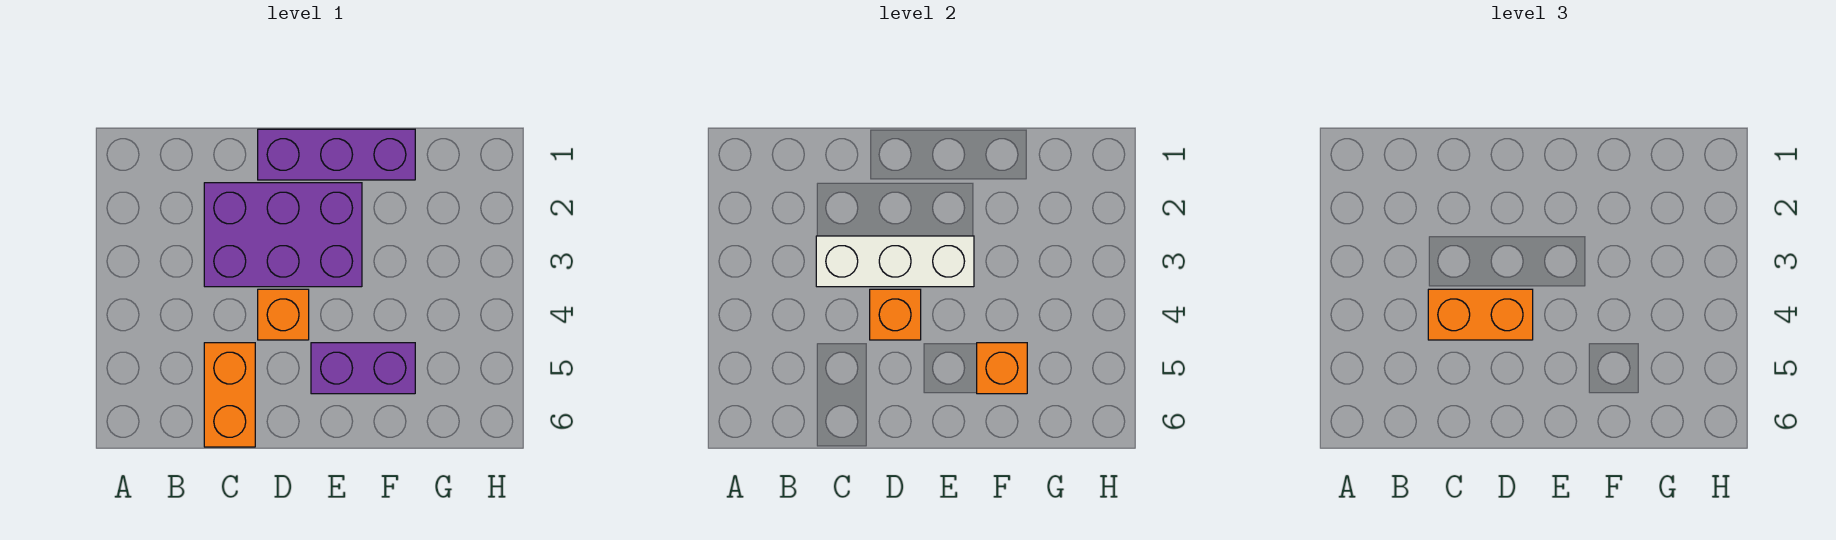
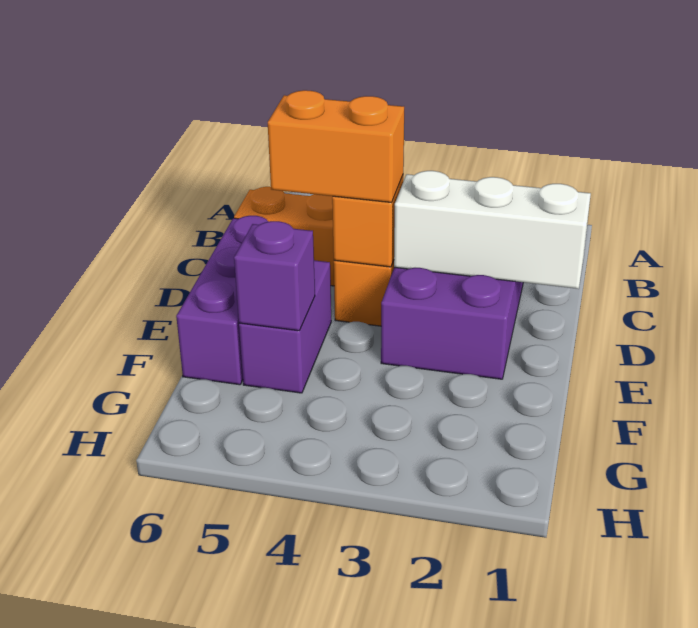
white brick C3:E3 level 2 -> white brick D1:D3 level 2
orange brick C4:D4 level 3 -> orange brick D4:D5 level 3
purple brick D1:F1 level 1 -> purple brick D6:F6 level 1
orange brick F5 level 2 -> purple brick F5 level 2

